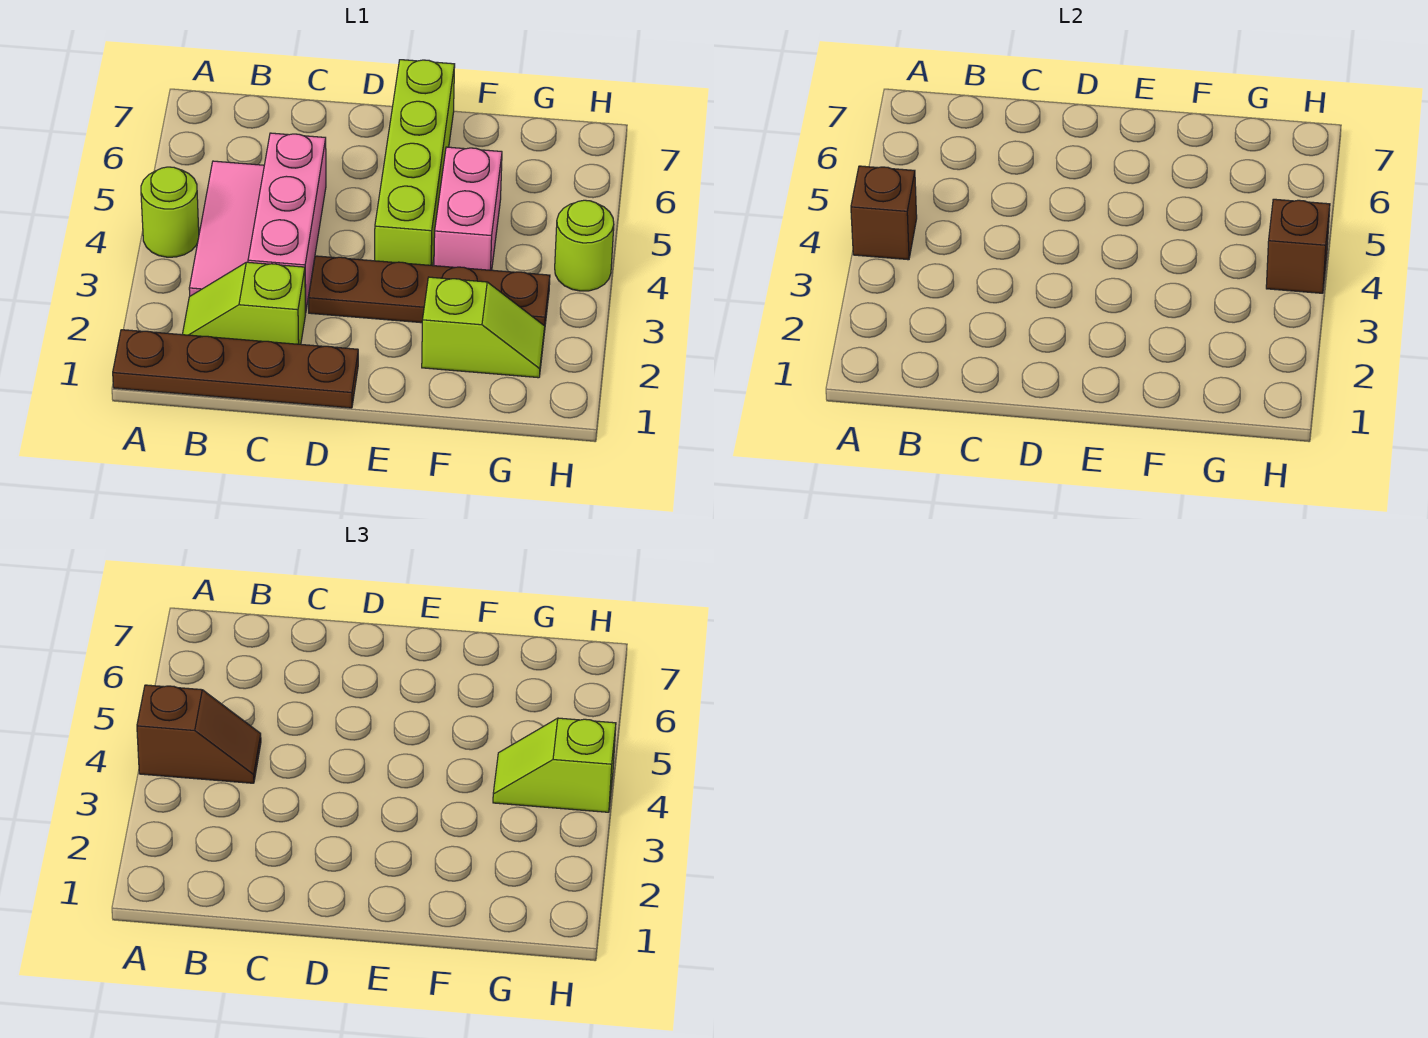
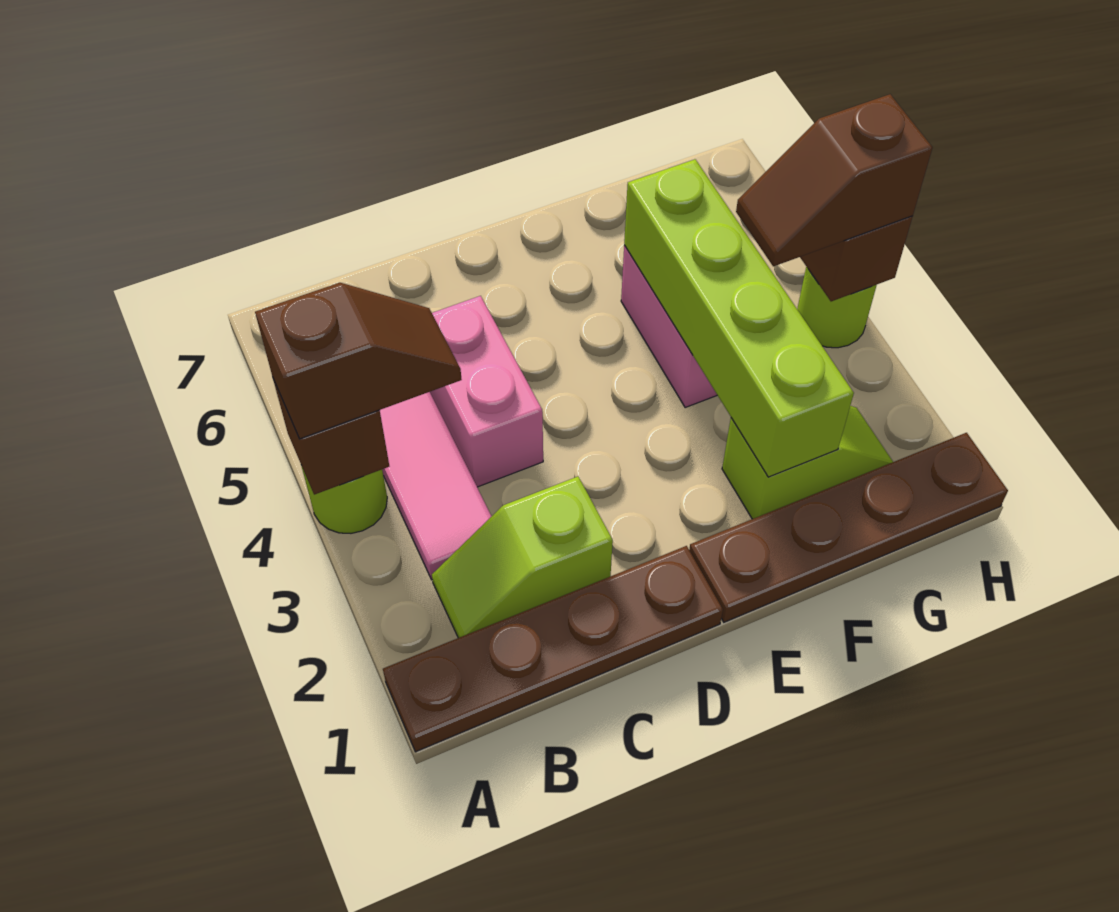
pink brick C3:C5 level 1 -> pink brick C4:C5 level 1
brown plate D3:G3 level 1 -> brown plate E1:H1 level 1
lime brick E4:E7 level 1 -> lime brick F2:F5 level 2
lime slope G4:H4 level 3 top H -> brown slope G4:H4 level 3 top H

